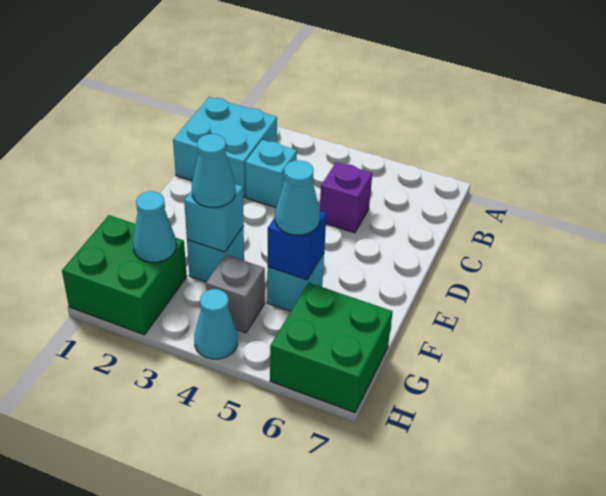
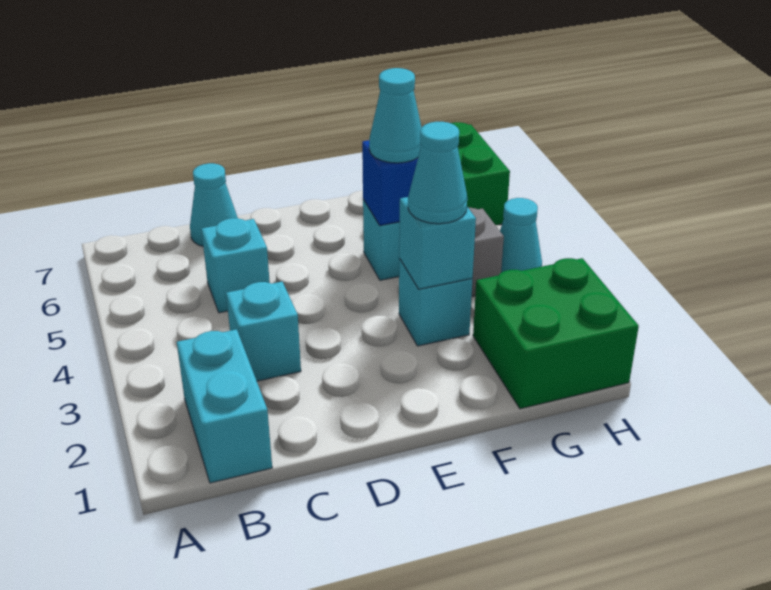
cyan brick B1:C2 level 1 -> cyan brick B1:B2 level 1
purple brick C5 level 1 -> cyan brick C5 level 1
cyan cone G2 level 2 -> cyan cone C7 level 1

